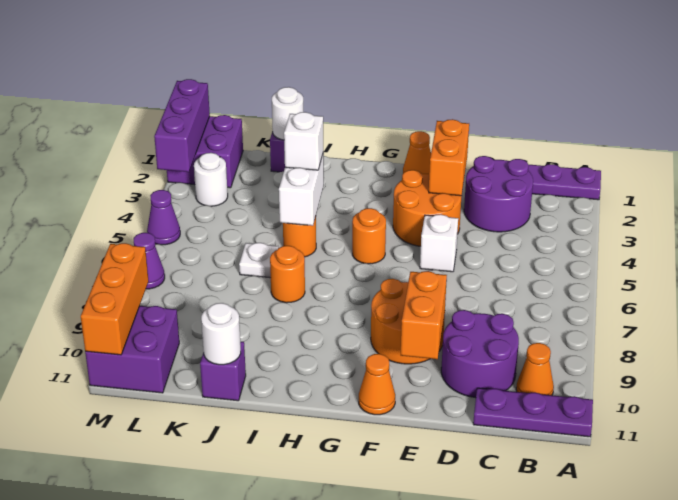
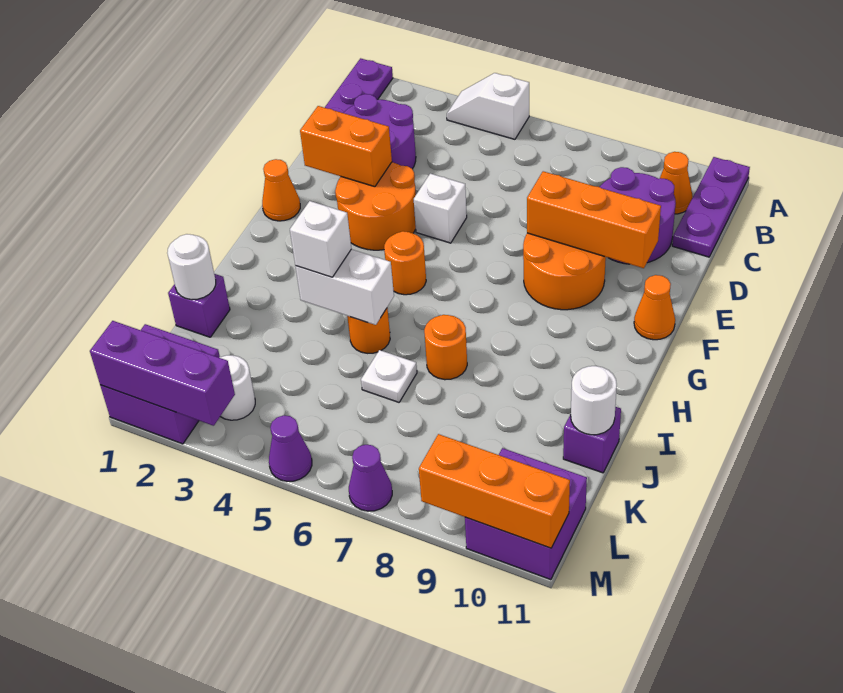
none -> white slope A4:A5 level 1 top 5
orange brick E9:E10 level 2 -> orange brick E8:E10 level 2

